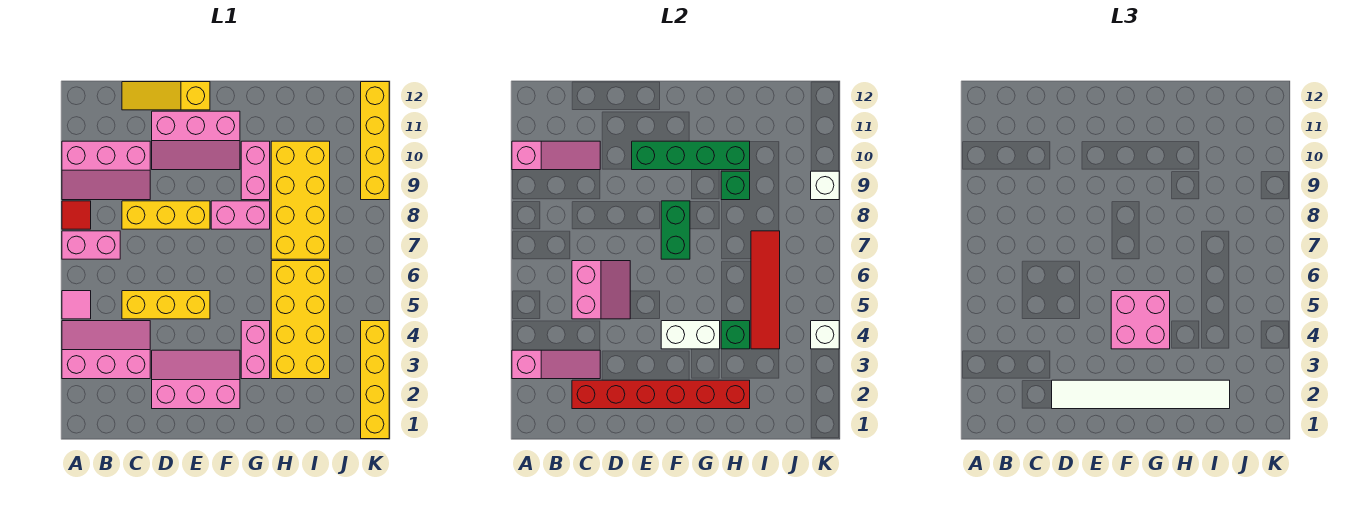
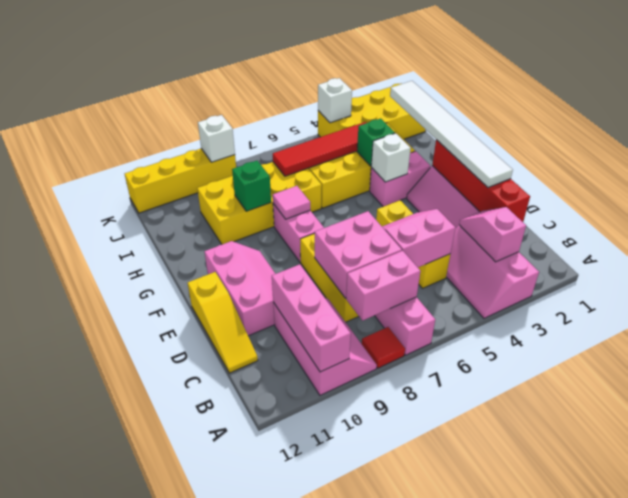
pink slope A3:C3 level 2 top A -> pink slope B3:C3 level 2 top B
pink tile A5 level 1 -> pink tile G8 level 2
pink slope A10:C10 level 2 top A -> pink brick A10:C10 level 2
red brick C2:H2 level 2 -> red brick C2:F2 level 2
green brick E10:H10 level 2 -> none
white brick F4:G4 level 2 -> white brick G4 level 2
pink brick F4:G5 level 3 -> pink brick C7:D8 level 2
green brick F7:F8 level 2 -> none
pink brick G9:G10 level 1 -> pink brick B7:B8 level 2
yellow brick K1:K4 level 1 -> yellow brick J1:K4 level 1

